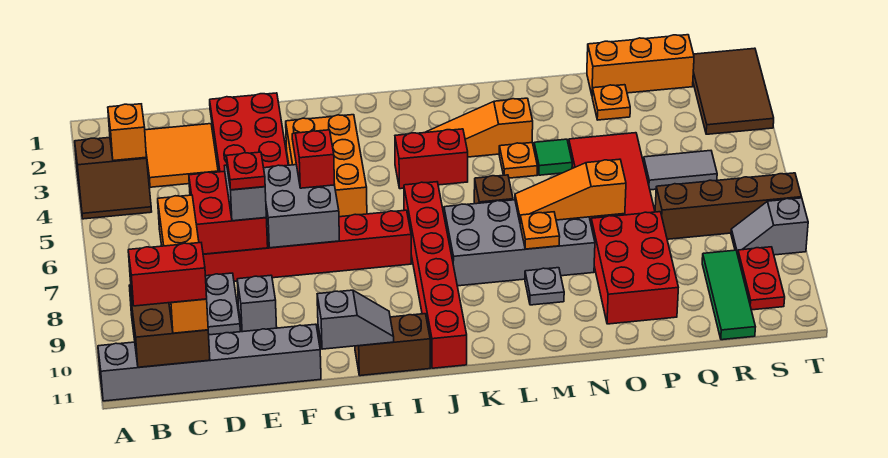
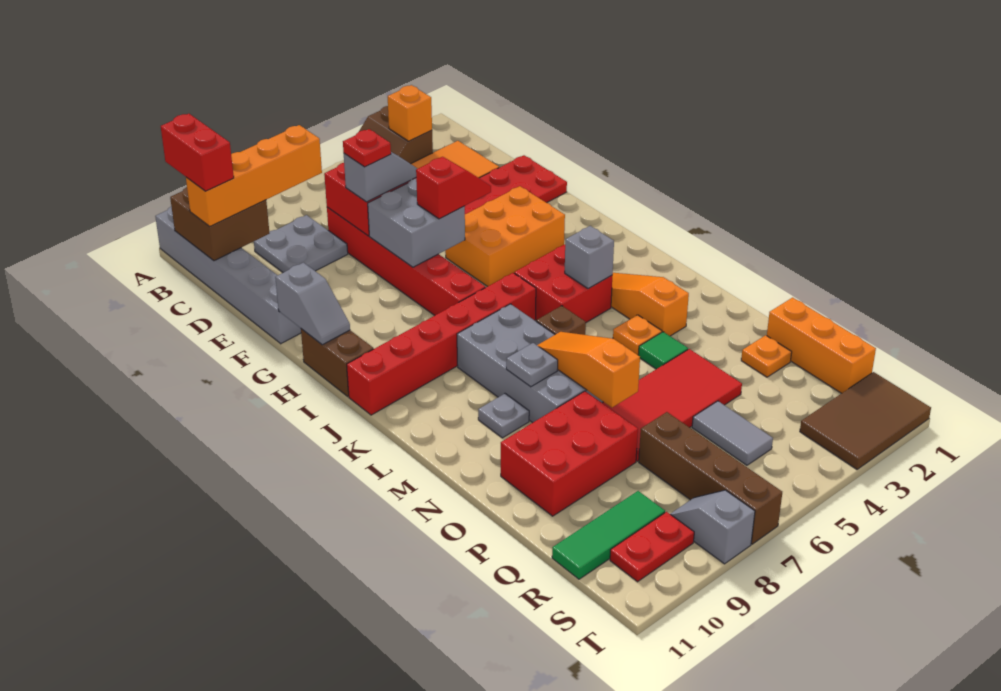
grey brick E9 level 1 -> grey brick K4 level 2
red brick J4:K4 level 1 -> red brick J4:K5 level 1
orange plate M8 level 2 -> grey plate M8 level 2

